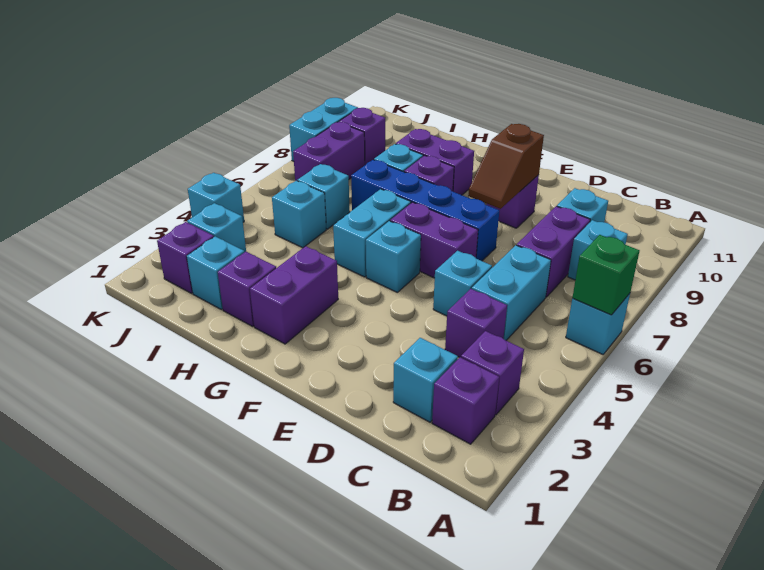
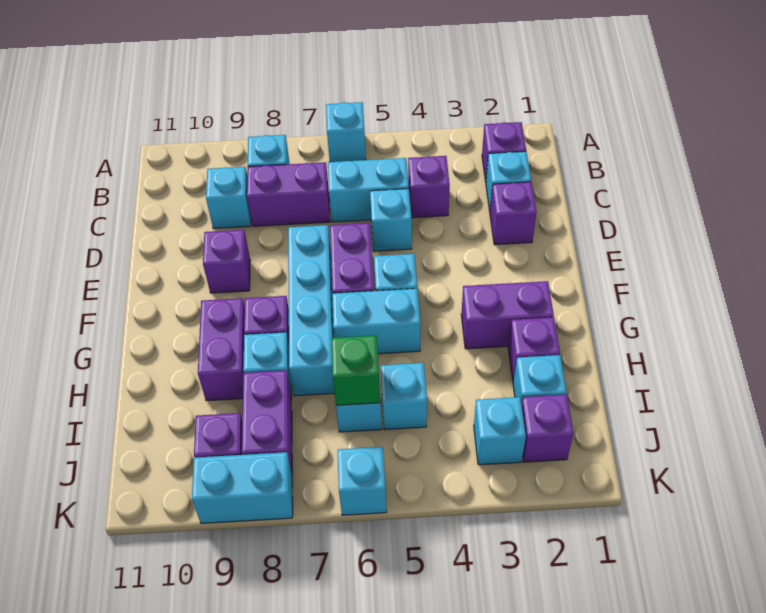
green brick A6 level 2 -> green brick I6 level 2
purple brick B3 level 1 -> purple brick D2 level 1
blue brick E7:H7 level 1 -> cyan brick E7:H7 level 1
brown slope E8:E9 level 2 top 9 -> none
purple brick J7:J8 level 1 -> purple brick I8:J8 level 1
cyan brick K4 level 1 -> cyan brick K6 level 1

